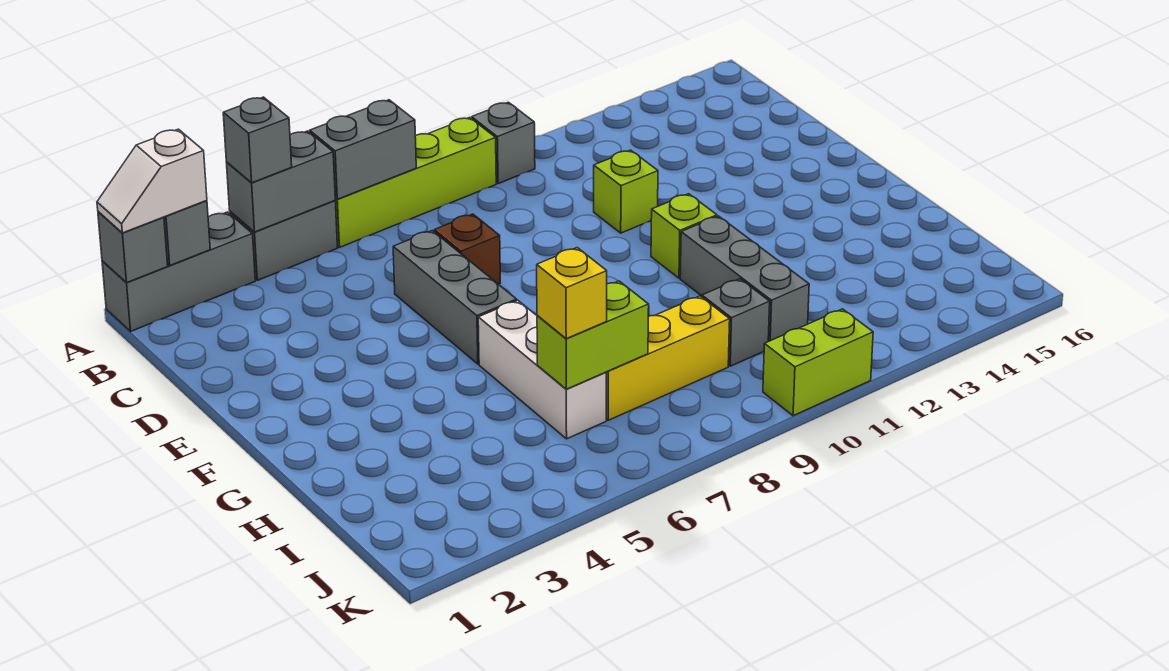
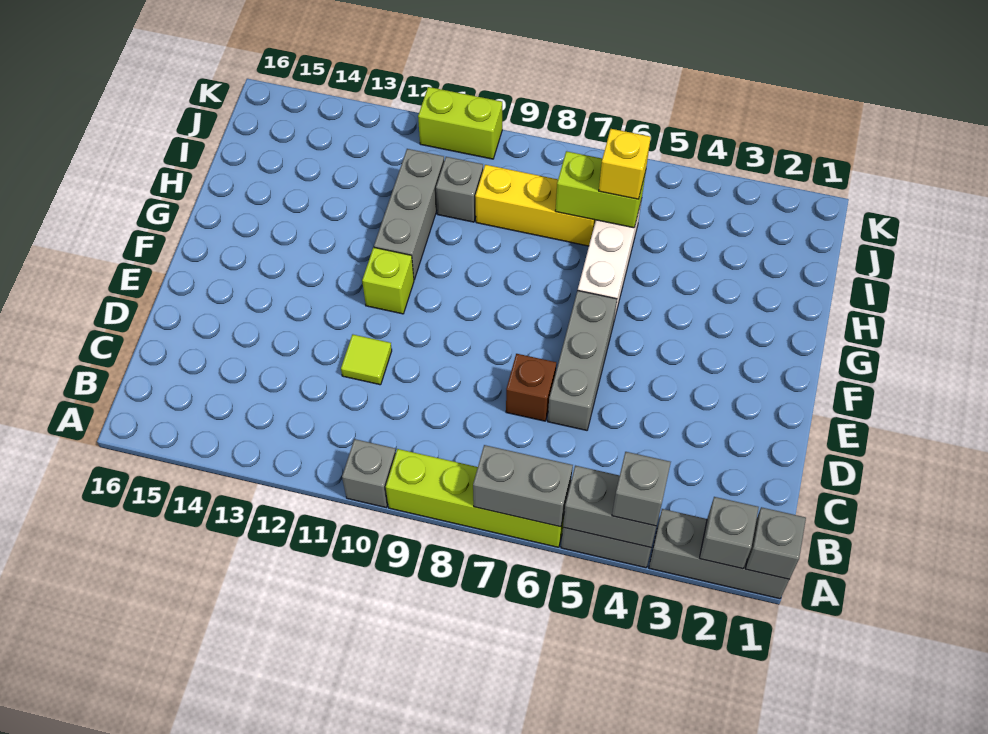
white slope A1:A2 level 3 top 2 -> none
lime brick D11 level 1 -> lime tile D11 level 1

